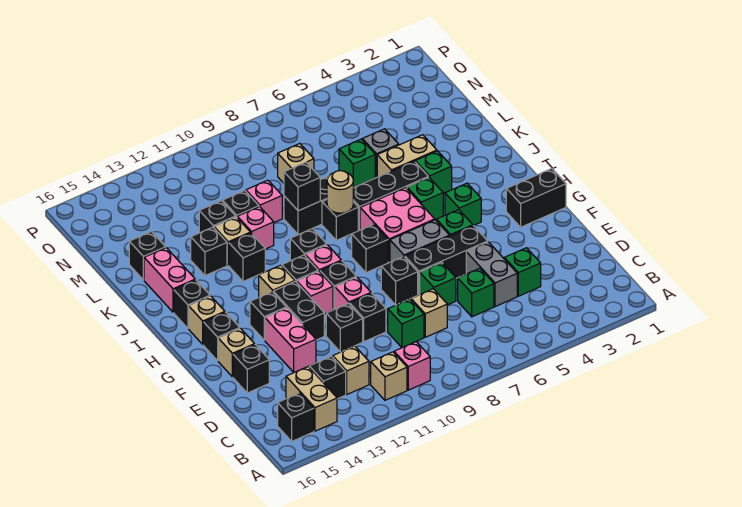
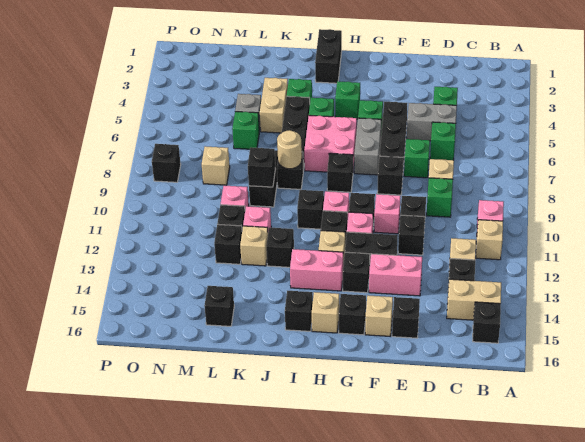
black brick G1:G2 level 1 -> black brick I1:I2 level 1
pink brick J15:K15 level 1 -> pink brick H13:I13 level 1
black brick K13 level 1 -> black brick O8 level 1

